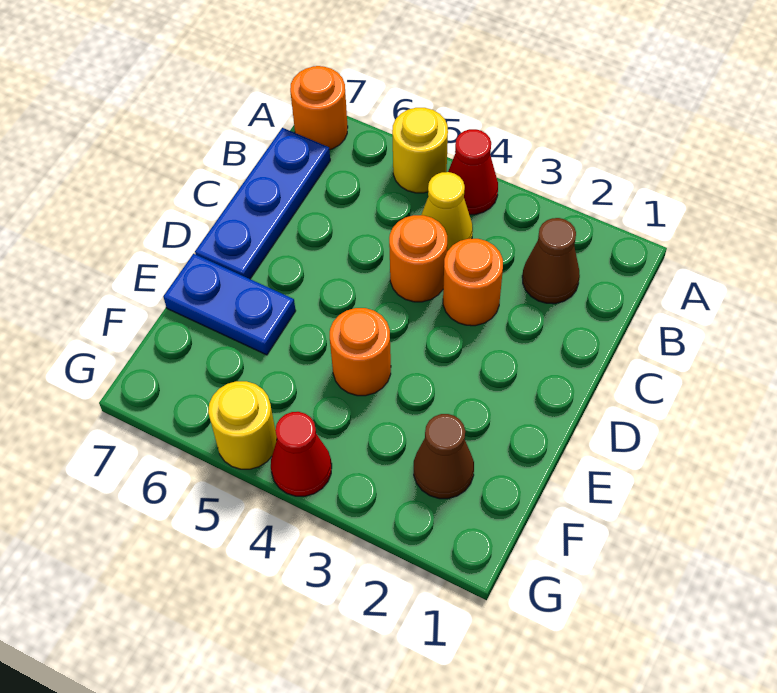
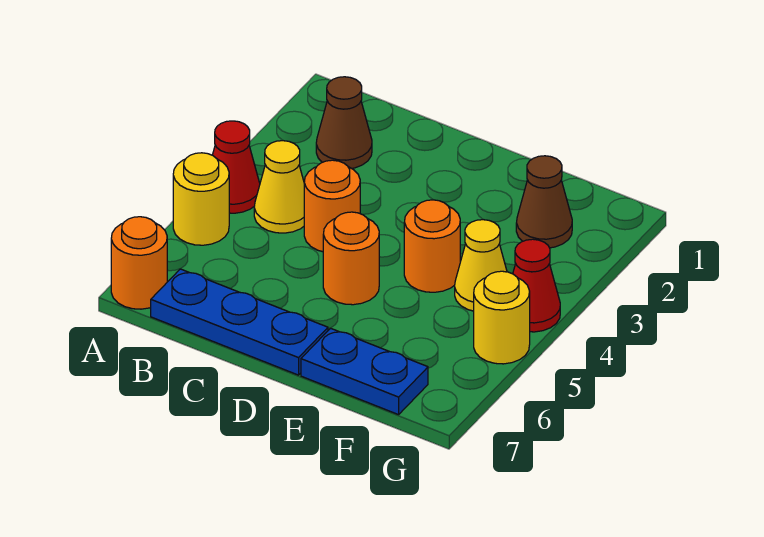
orange round brick C3 level 1 -> orange round brick D5 level 1
blue plate E6:E7 level 1 -> blue plate E7:F7 level 1
none -> yellow cone F4 level 1

